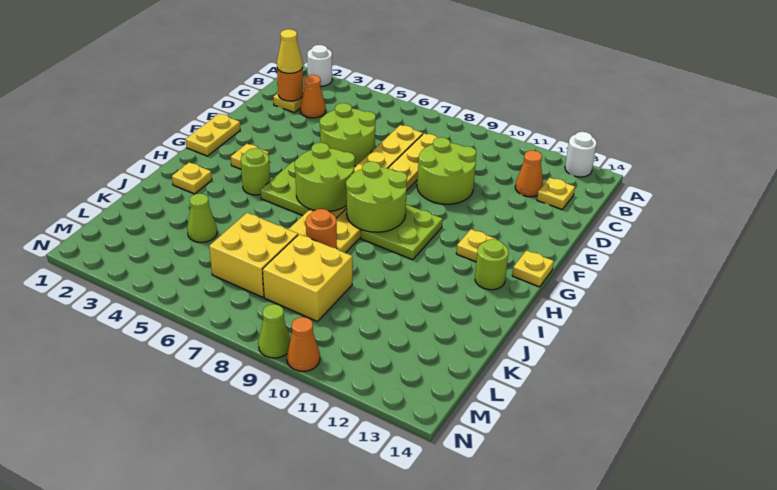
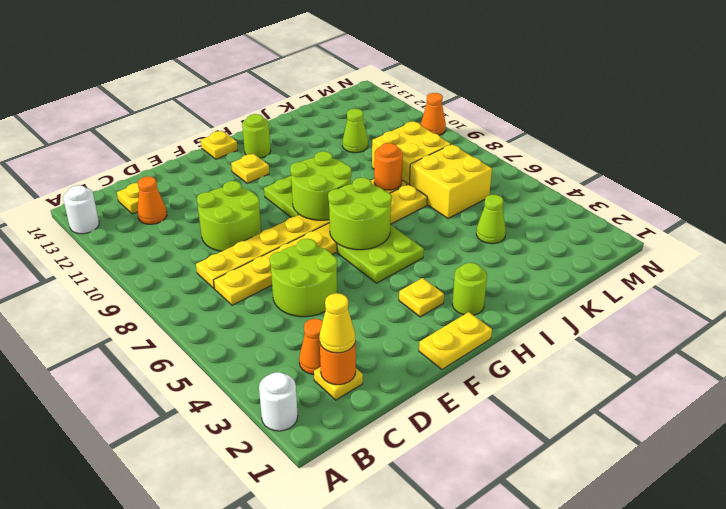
lime round brick H4 level 1 -> lime round brick H2 level 1
yellow plate I2 level 1 -> none
lime cone N9 level 1 -> lime cone K11 level 1

